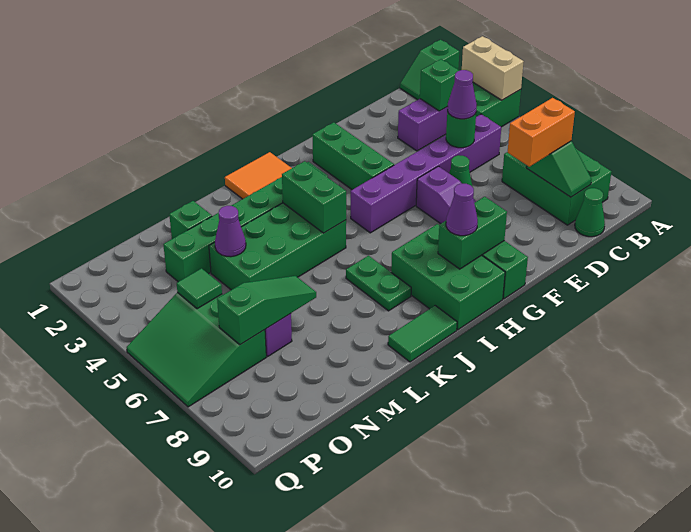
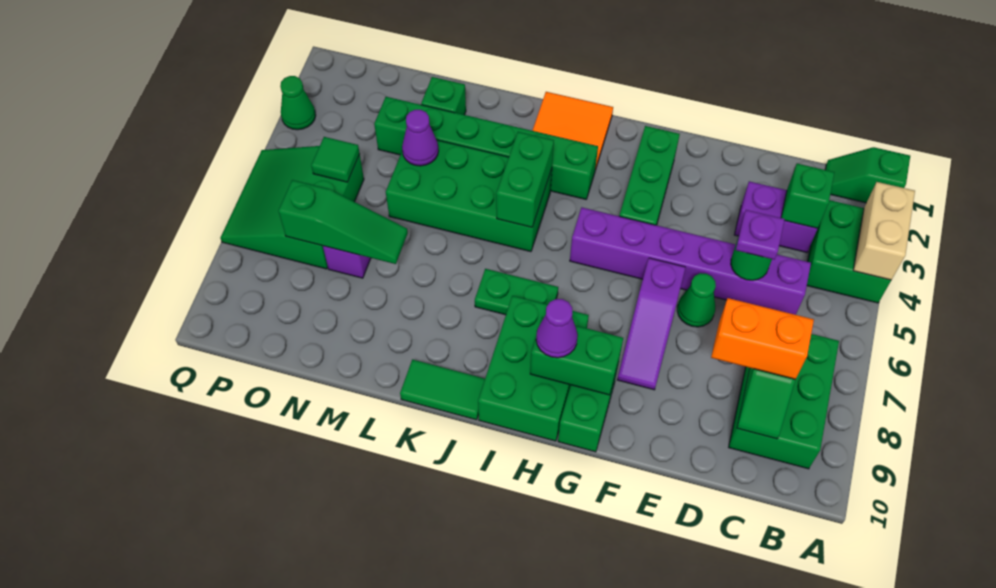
green cone C10 level 1 -> green cone Q3 level 1
purple cone D5 level 3 -> purple plate D5 level 3
green plate J7:J8 level 1 -> green plate I7:J7 level 1

